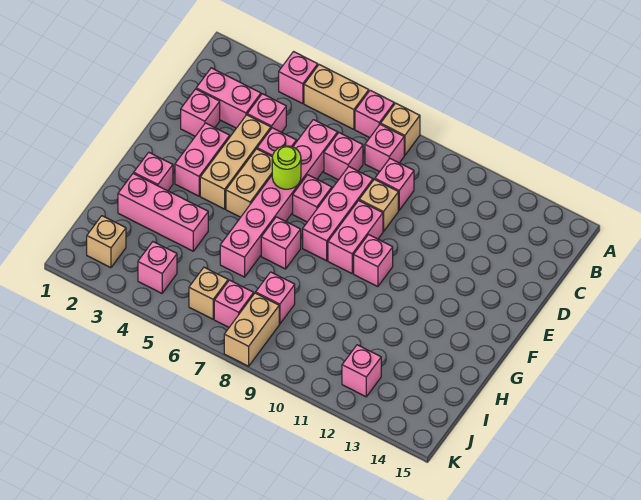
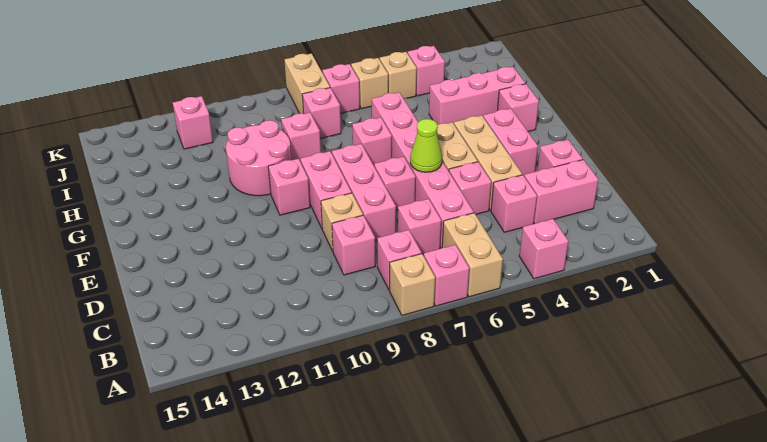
tan brick A5:A6 level 1 -> tan brick A6:B6 level 1
lime round brick E6 level 2 -> lime cone E6 level 2
none -> pink round brick G10:H11 level 1
none -> pink brick H9 level 1
tan brick J2 level 1 -> tan brick J5 level 1

